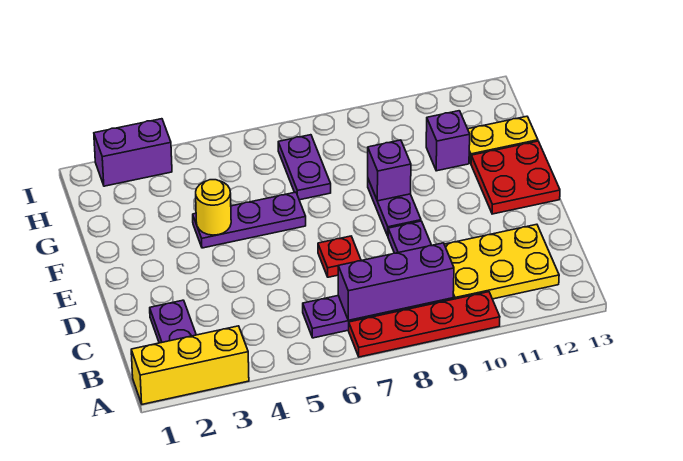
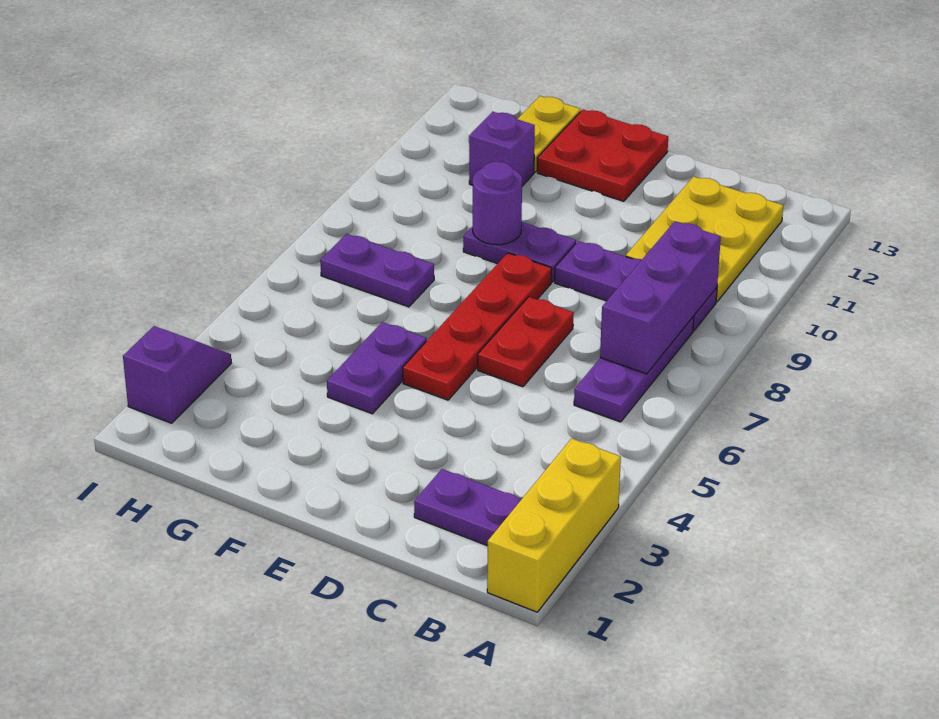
red plate A7:A10 level 1 -> red plate E5:E8 level 1
red plate D7 level 1 -> red plate D6:D7 level 1
purple plate F4:F6 level 1 -> purple plate F4:F5 level 1
yellow round brick F4 level 2 -> none
purple brick F9 level 2 -> purple round brick F9 level 2
purple brick I2:I3 level 1 -> purple slope I2:I3 level 1 top 2

